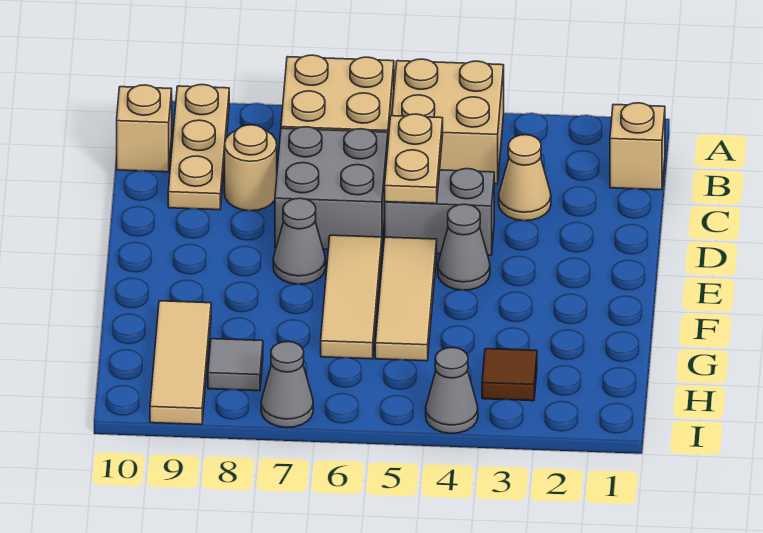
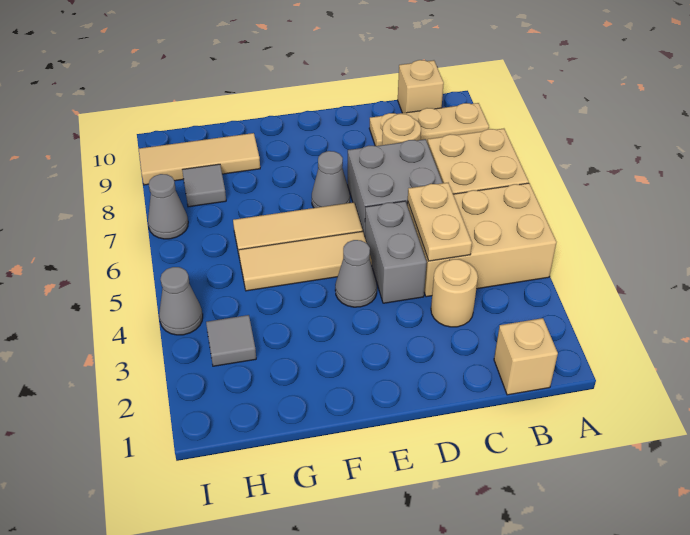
tan brick A4:B5 level 1 -> tan brick A4:C5 level 1
tan cone C3 level 1 -> tan round brick C3 level 1
tan plate C5:D5 level 2 -> tan plate C4:C5 level 2
brown tile H3 level 1 -> grey tile H3 level 1

